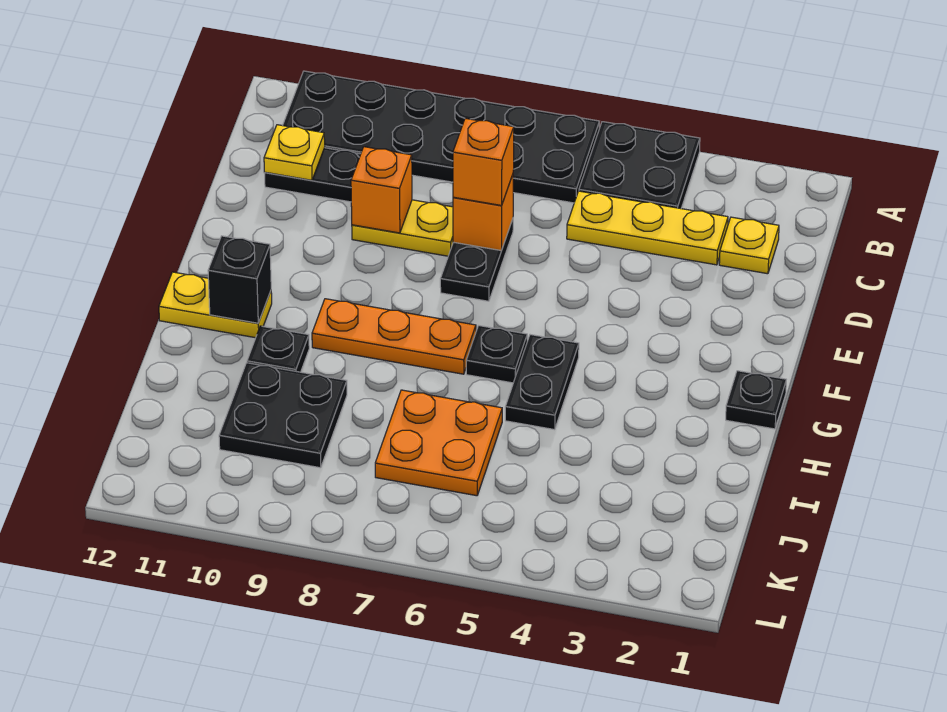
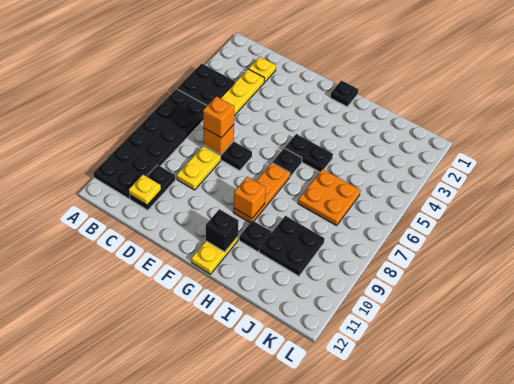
orange brick D9 level 2 -> orange brick G9 level 2

